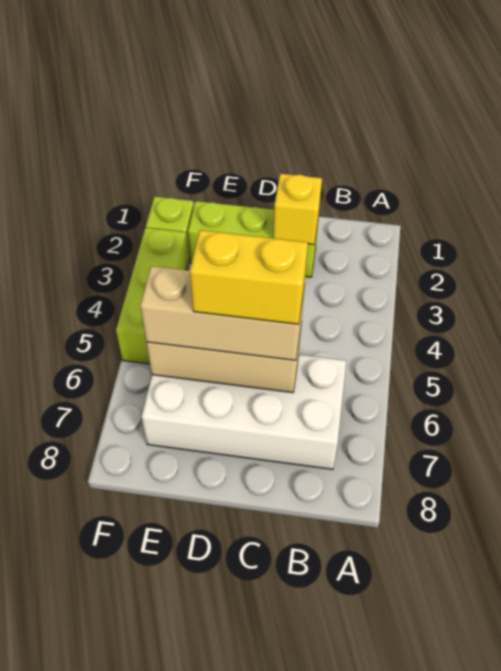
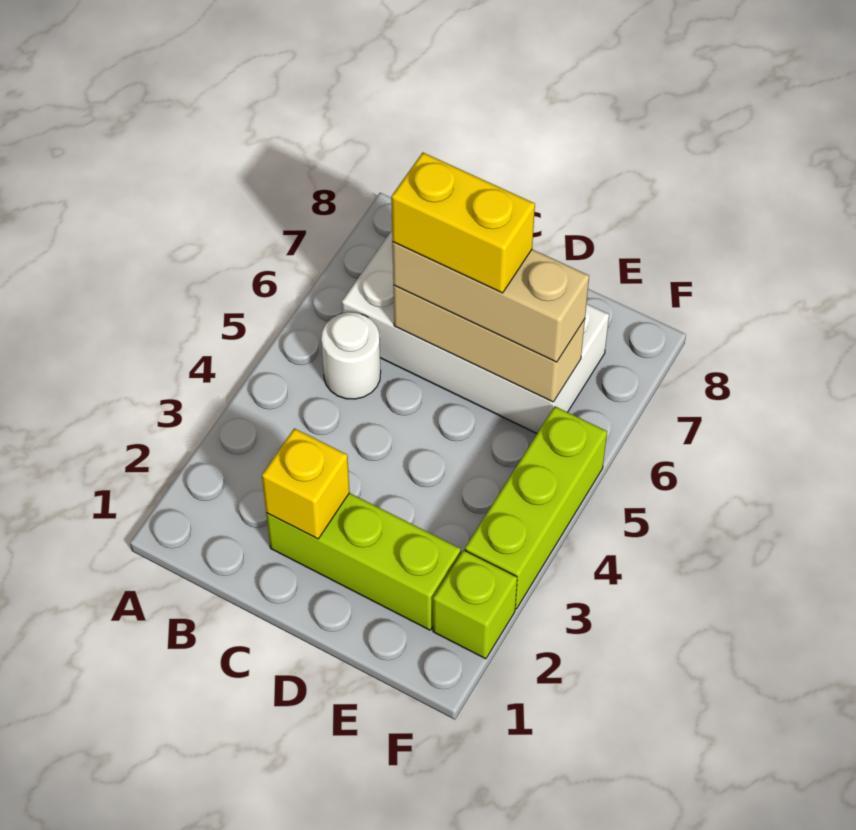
none -> white round brick B5 level 1

